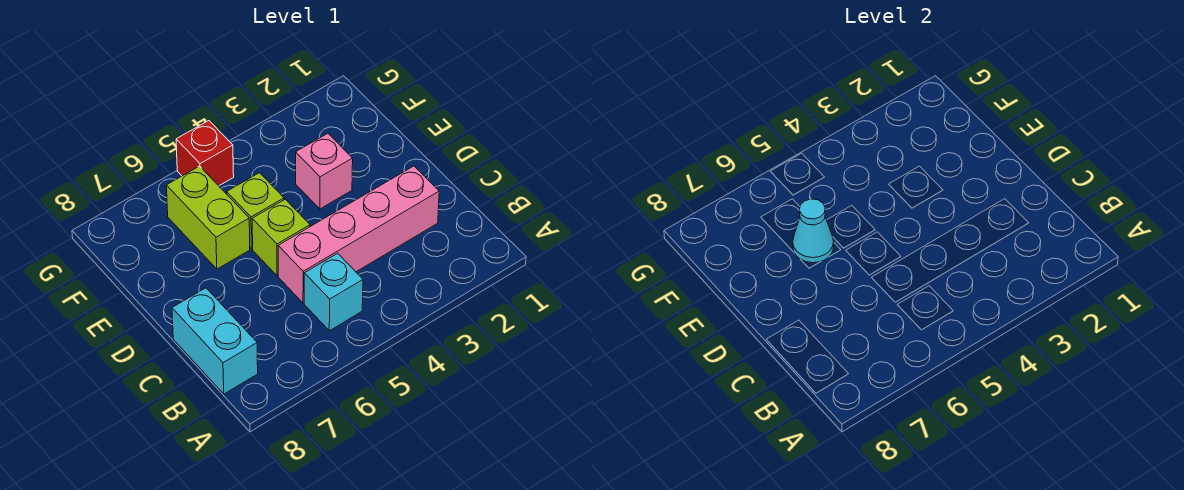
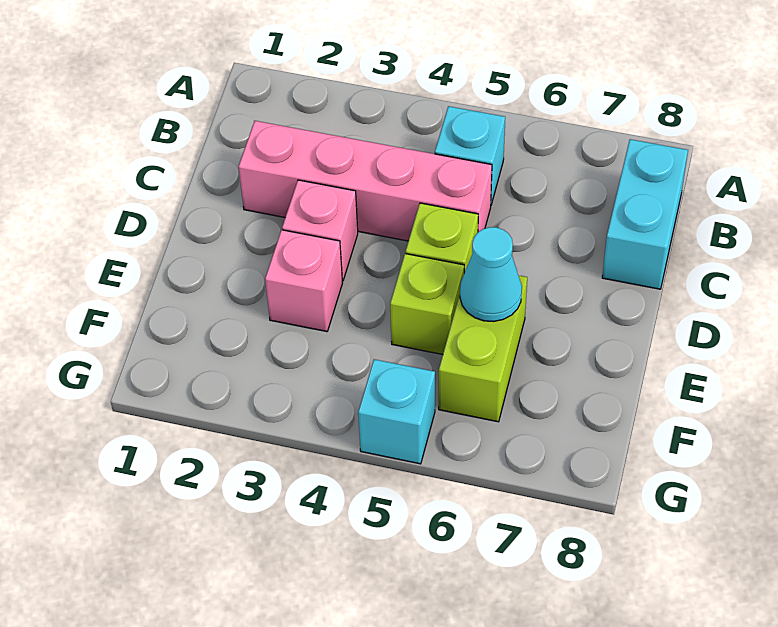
none -> pink brick D3 level 1
red brick G5 level 1 -> cyan brick G5 level 1

